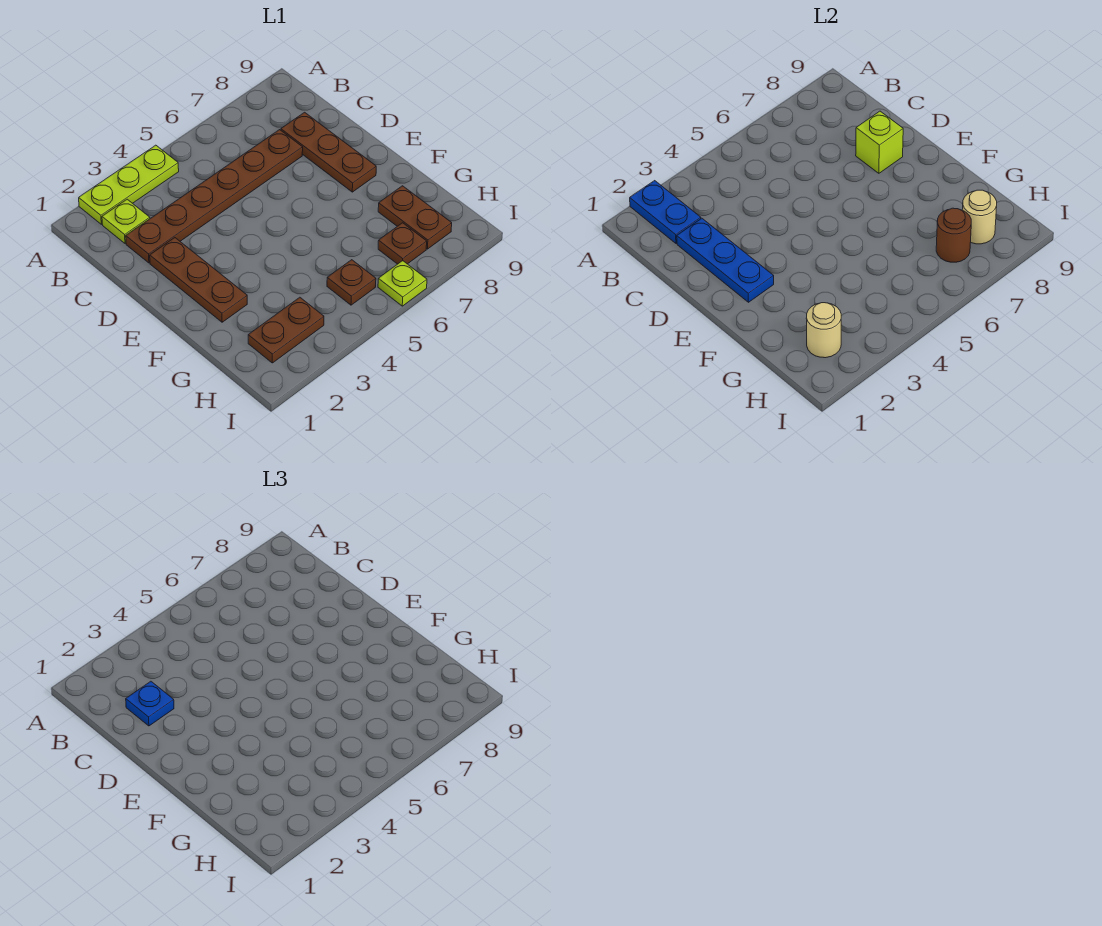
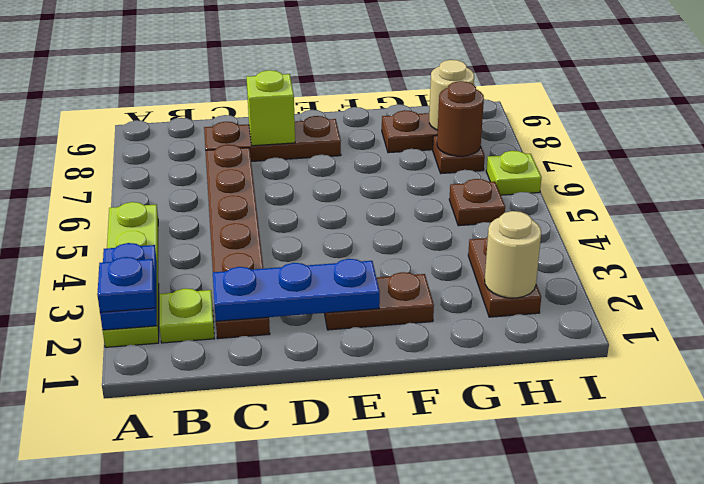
lime plate A2:A4 level 1 -> lime plate A2:A5 level 1
blue plate A2:B2 level 2 -> blue plate A2:A3 level 2
blue plate C2 level 3 -> blue plate A2 level 3
brown plate D2:F2 level 1 -> brown plate E2:F2 level 1

